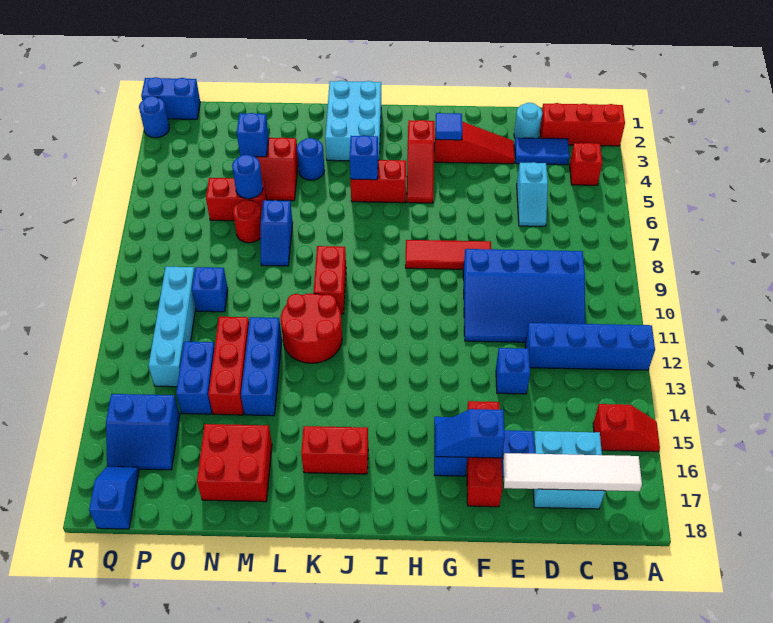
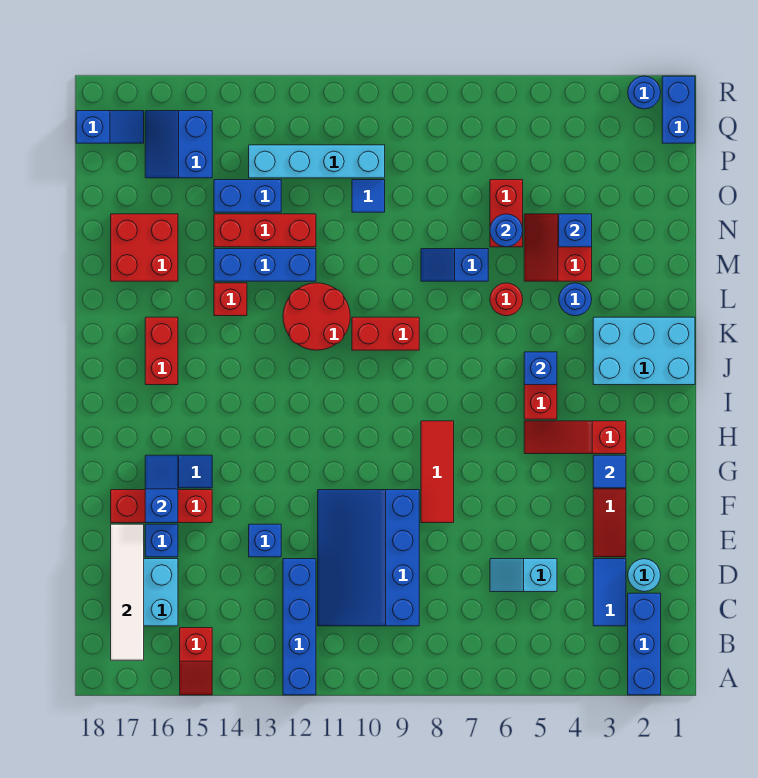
red brick A2:C2 level 1 -> blue brick A2:C2 level 1
red brick B4 level 1 -> red brick L14 level 1
red round brick N7 level 1 -> red round brick L6 level 1
blue brick O10 level 1 -> blue tile O10 level 1

